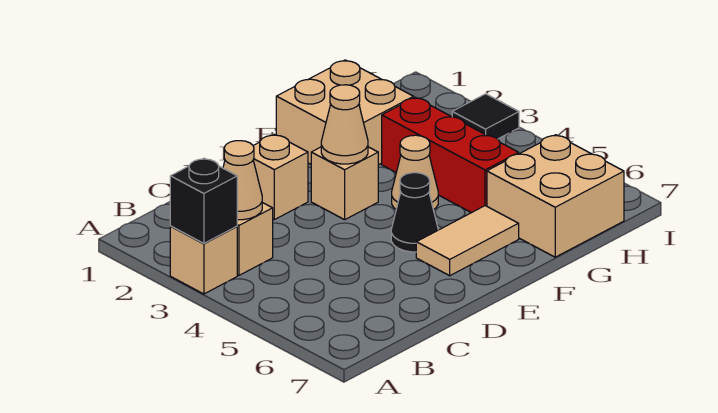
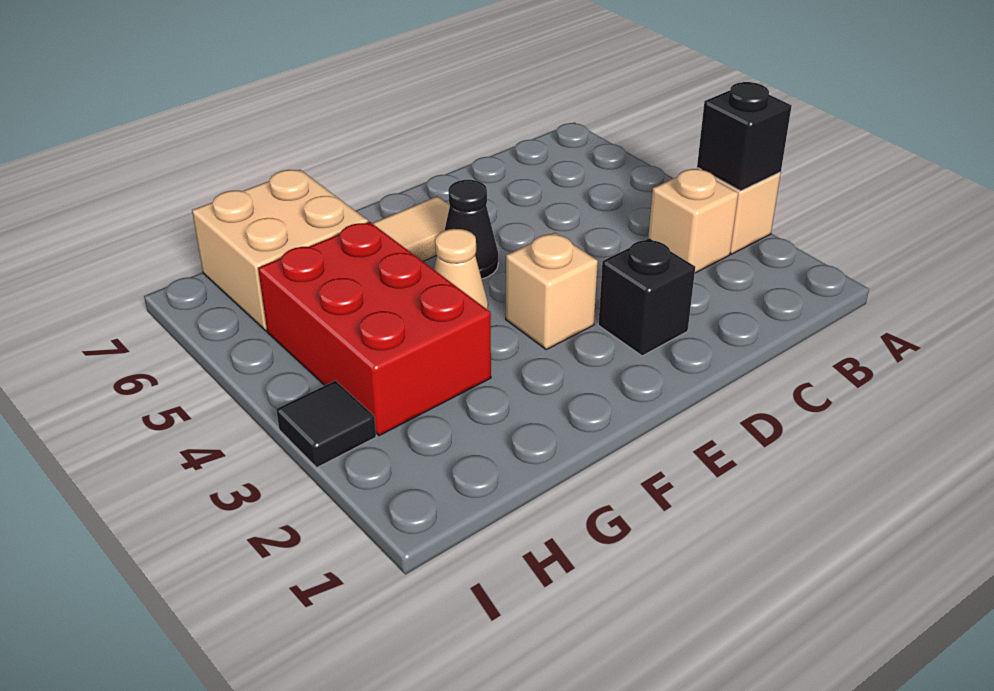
tan cone B3 level 2 -> none
tan brick D2 level 1 -> black brick D2 level 1
tan cone E3 level 2 -> none
tan brick F1:G2 level 1 -> none
red brick G3:G5 level 1 -> red brick G3:H5 level 1

